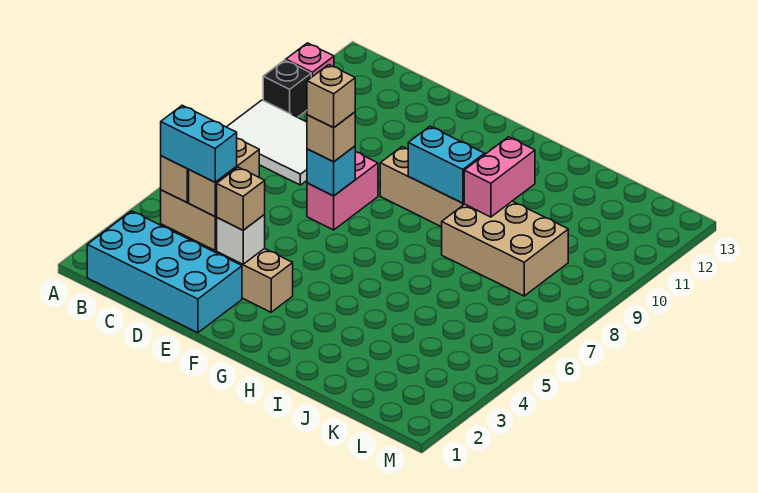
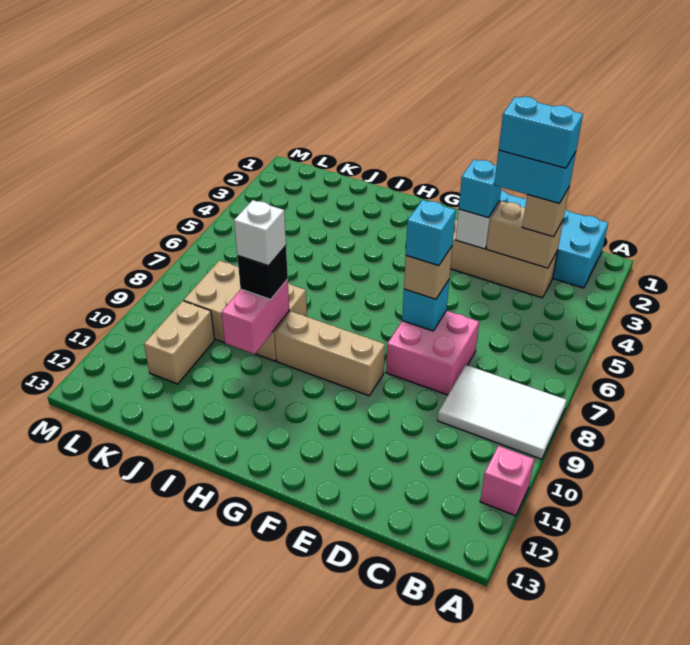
black brick A10 level 1 -> black brick I9 level 3
tan brick D3:D4 level 3 -> tan brick K10:K11 level 1
tan brick E3 level 3 -> cyan brick E3 level 3
pink brick E7:E8 level 1 -> pink brick D7:E8 level 1
tan brick E7 level 4 -> cyan brick E7 level 4
cyan brick G9:H9 level 2 -> cyan brick C3:D3 level 5
none -> white brick I9 level 4

